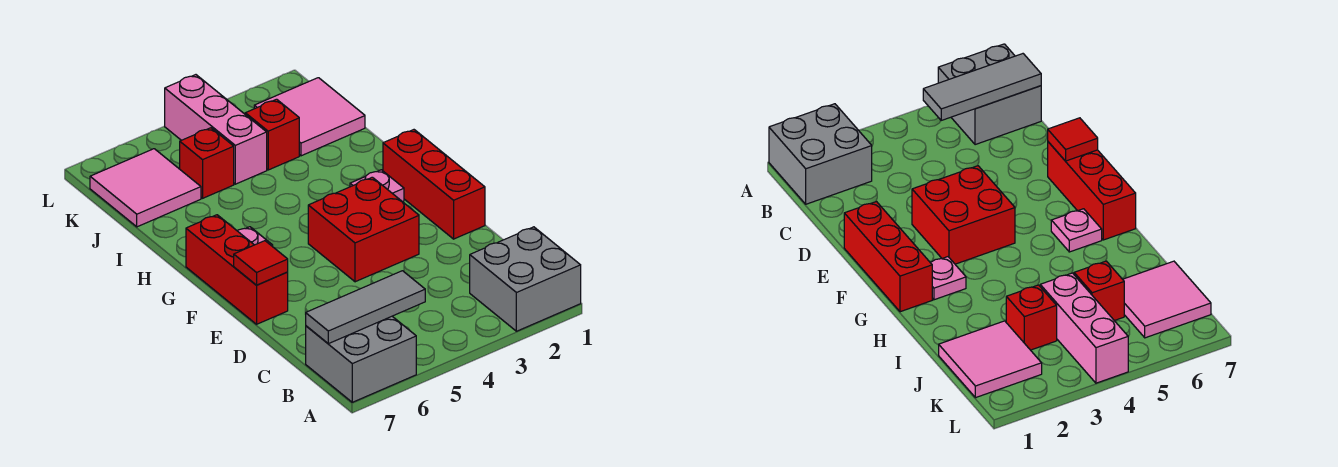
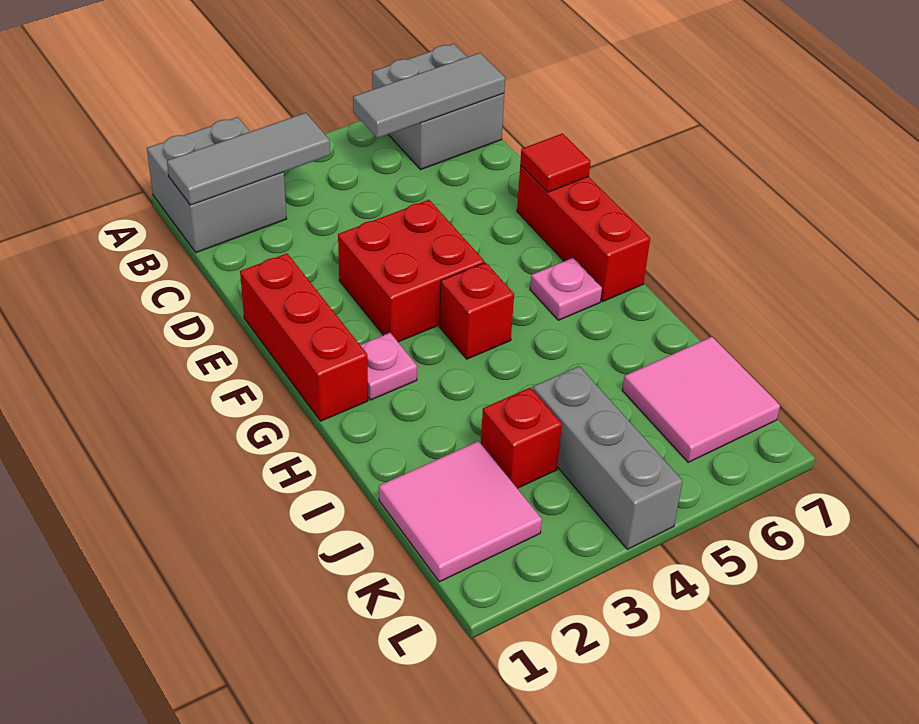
none -> grey tile B1:B3 level 2
pink brick J4:L4 level 1 -> grey brick J4:L4 level 1
red brick J5 level 1 -> red brick G4 level 1

